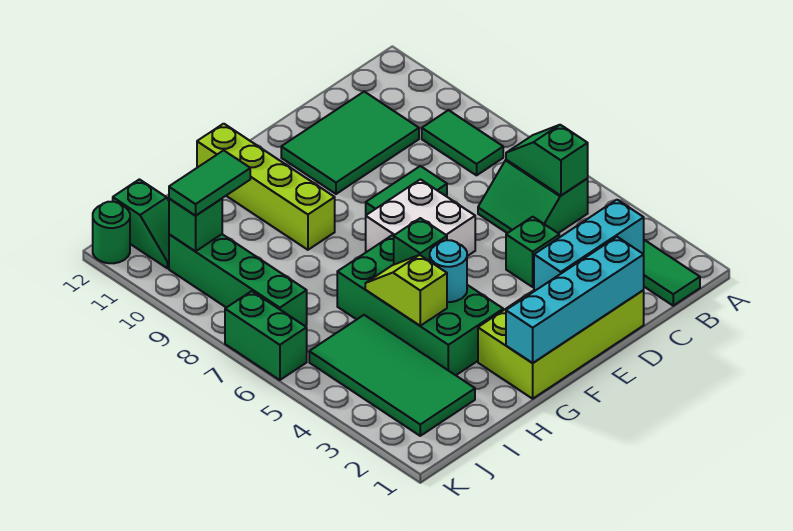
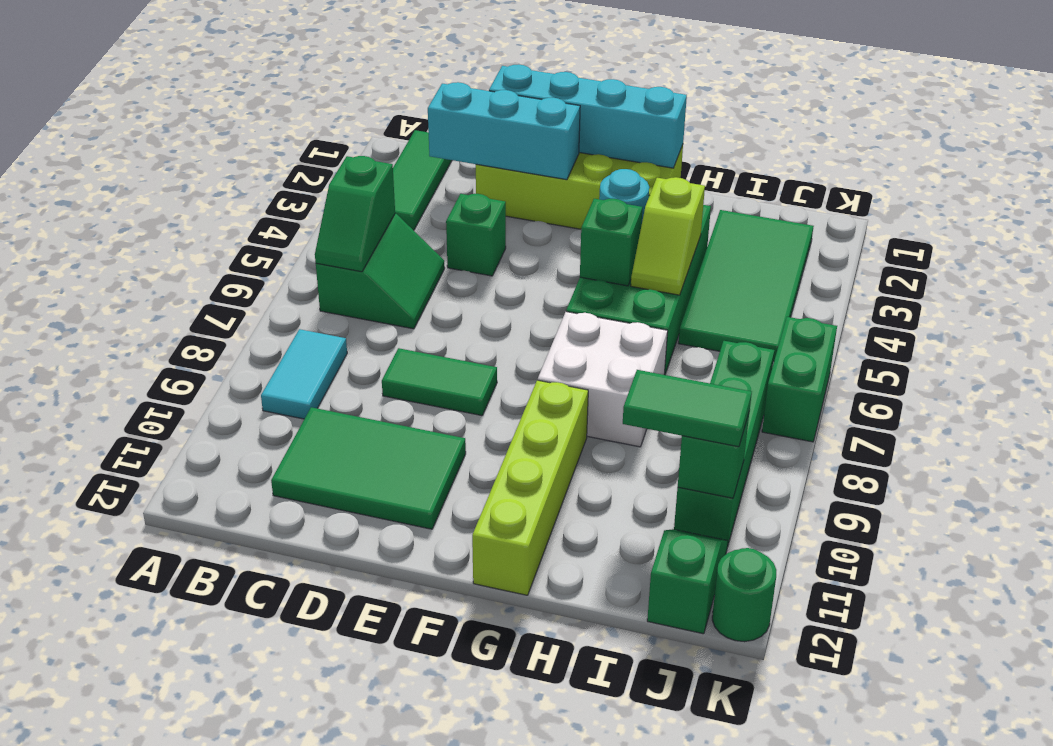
green tile B8:B9 level 1 -> cyan tile B8:B9 level 1
white brick E6:F7 level 1 -> white brick G7:H8 level 1

